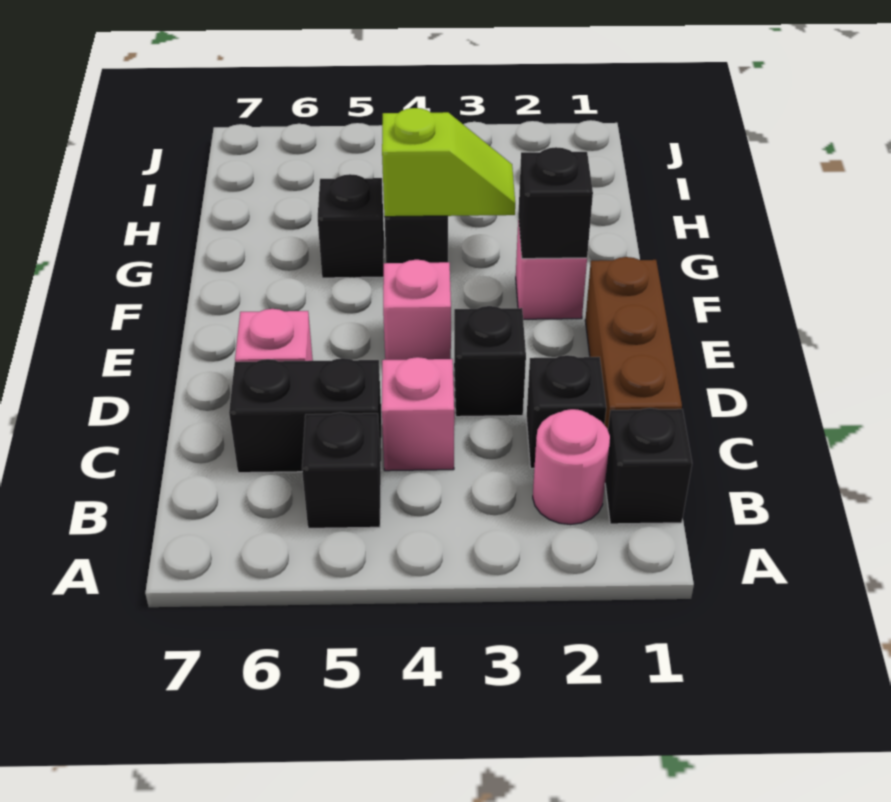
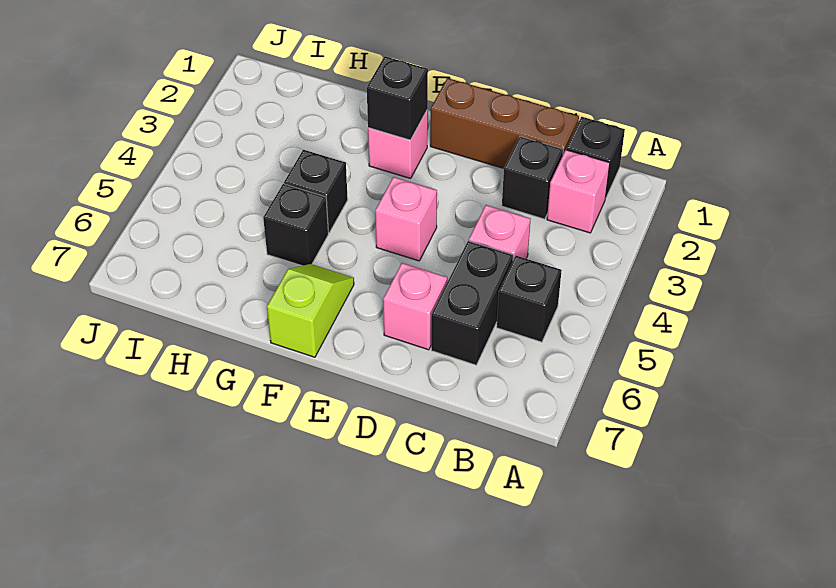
pink round brick B2 level 1 -> pink brick B2 level 1
black brick D3 level 1 -> none
lime slope G3:G4 level 2 top 4 -> lime slope F6:F7 level 1 top 7

